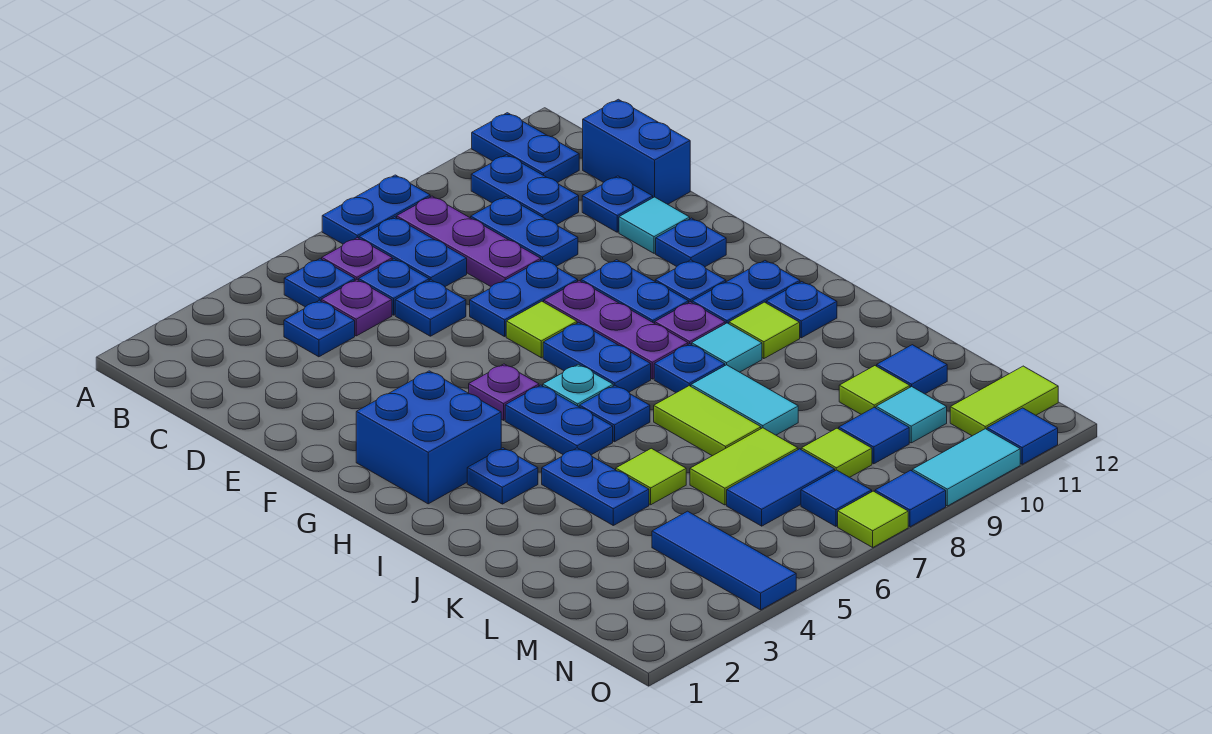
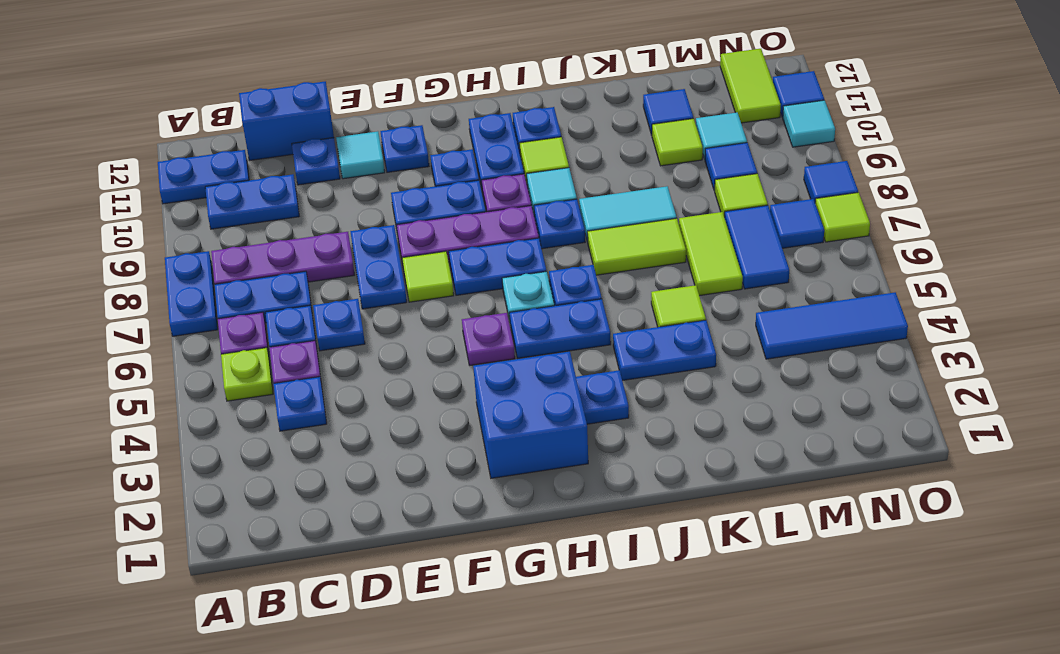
blue plate B5 level 1 -> lime plate B5 level 1
blue plate C9:D9 level 1 -> none
cyan tile O9:O10 level 1 -> cyan tile O10 level 1

